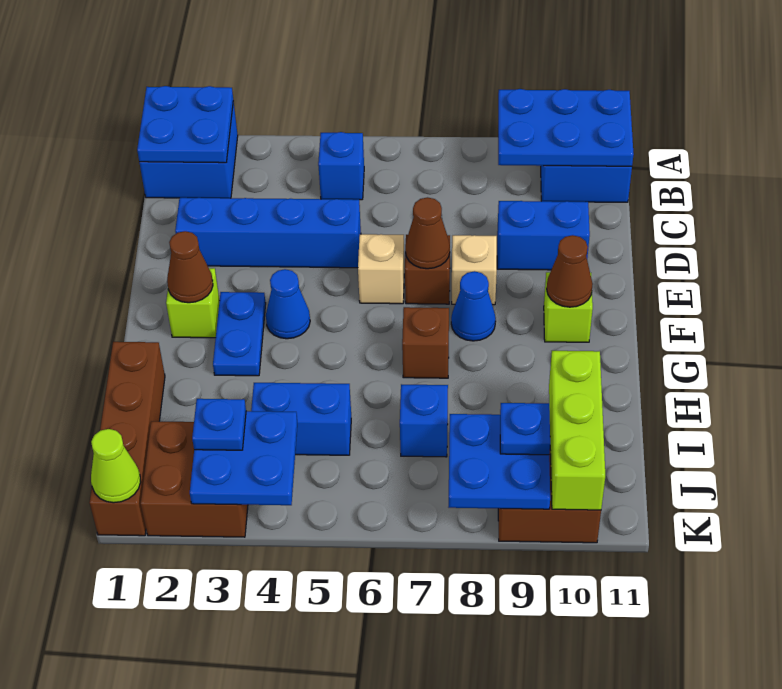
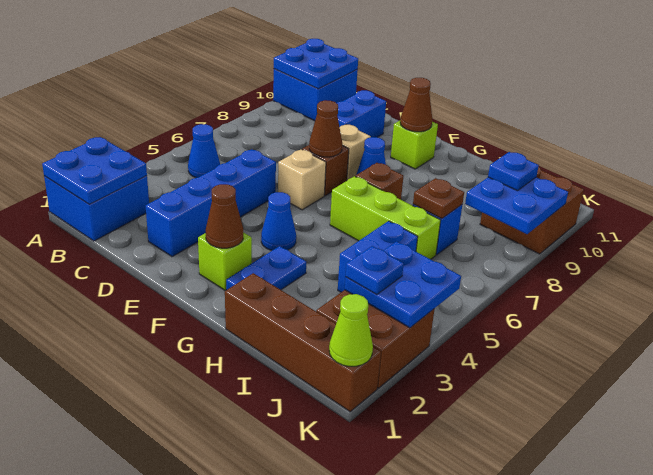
blue plate A9:B11 level 2 -> blue plate A10:B11 level 2
blue brick B5 level 1 -> blue cone B5 level 1
blue plate F3:G3 level 1 -> blue plate G2:G3 level 1
none -> brown plate I7 level 2
lime brick I10:K10 level 2 -> lime brick G6:I6 level 1

